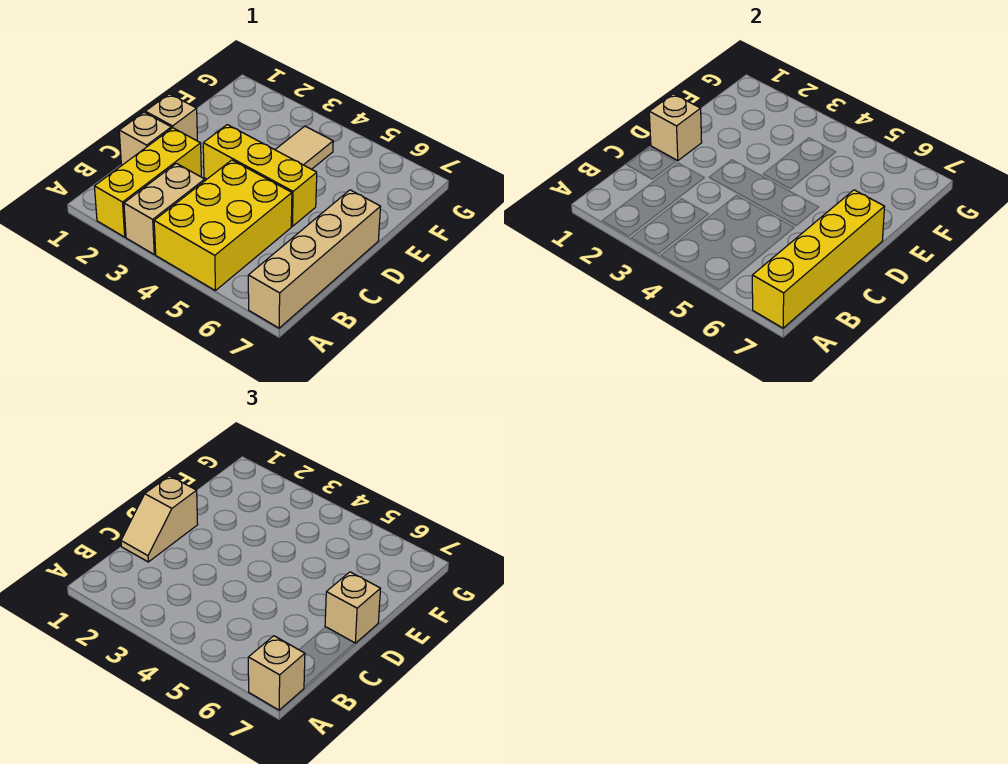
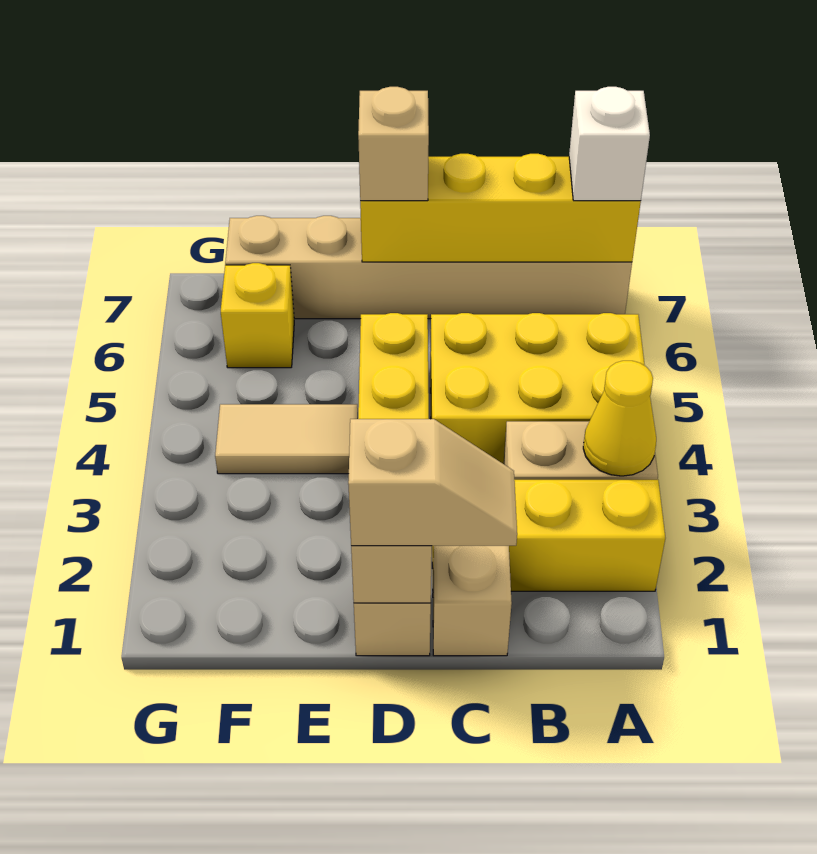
none -> yellow cone A3 level 2
tan brick A7:D7 level 1 -> tan brick A7:F7 level 1
tan brick A7 level 3 -> white brick A7 level 3
none -> yellow brick F6 level 1

